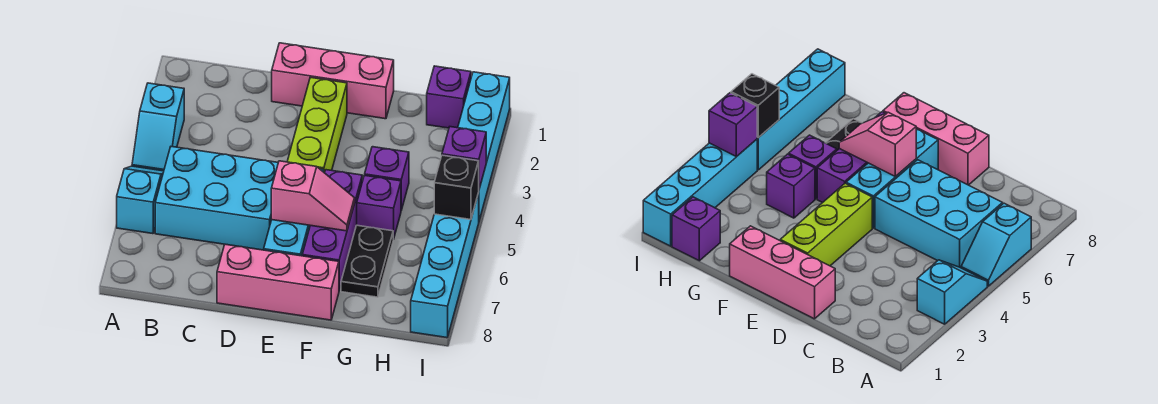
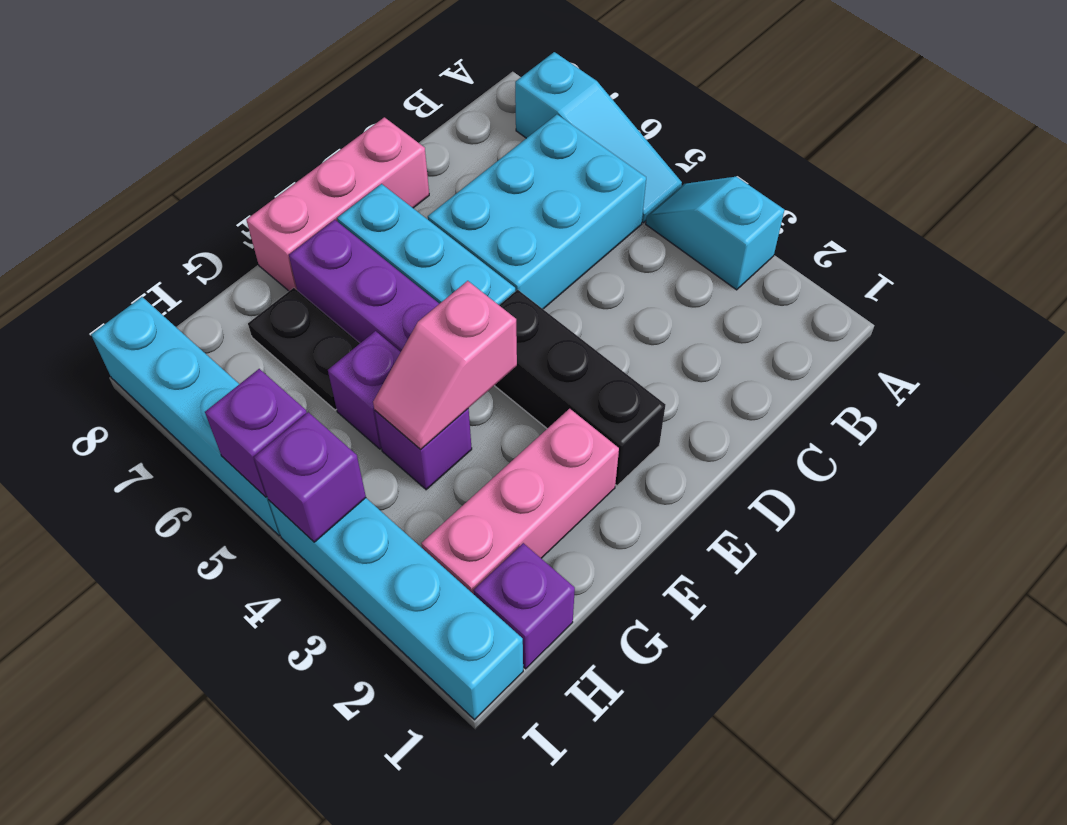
cyan slope A5:A6 level 1 top 6 -> cyan slope A5:A7 level 1 top 7
pink brick D1:F1 level 1 -> pink brick F2:H2 level 1
lime brick E2:E4 level 1 -> black brick E2:E4 level 1
pink slope E6:F6 level 2 top E -> pink slope F4:G4 level 2 top F
black brick I5 level 2 -> purple brick I5 level 2

